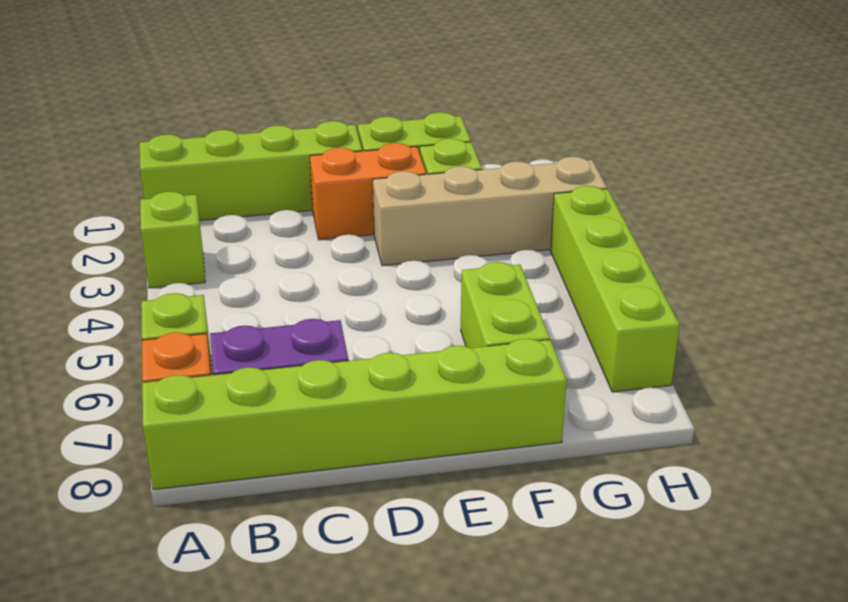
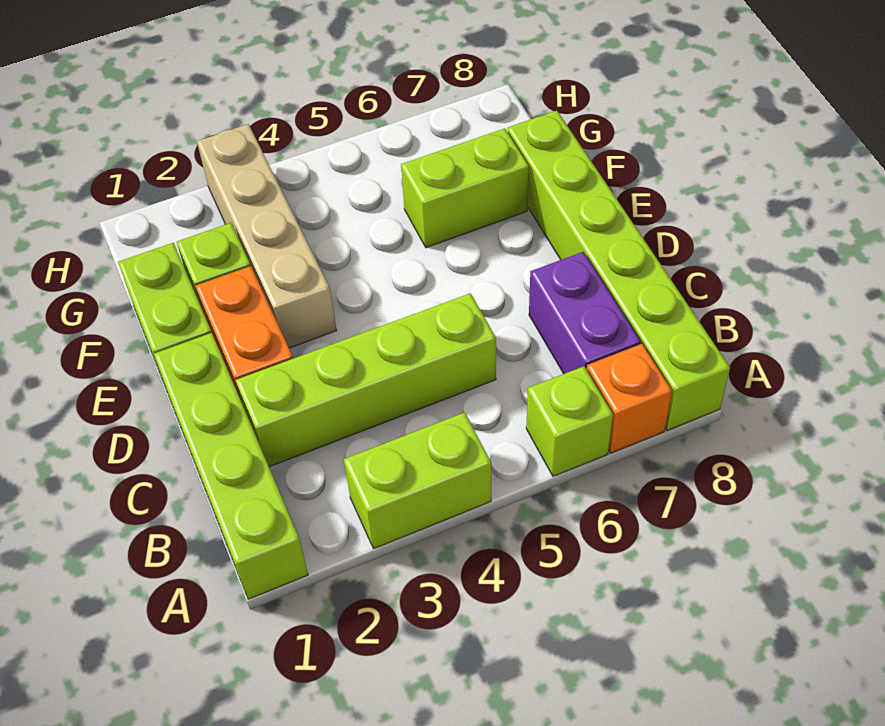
lime brick A3 level 1 -> lime brick A3:A4 level 1
lime brick H4:H7 level 1 -> lime brick C2:C5 level 1

